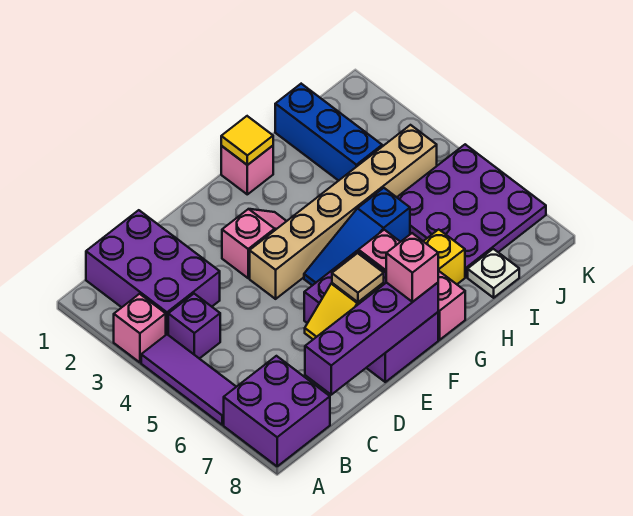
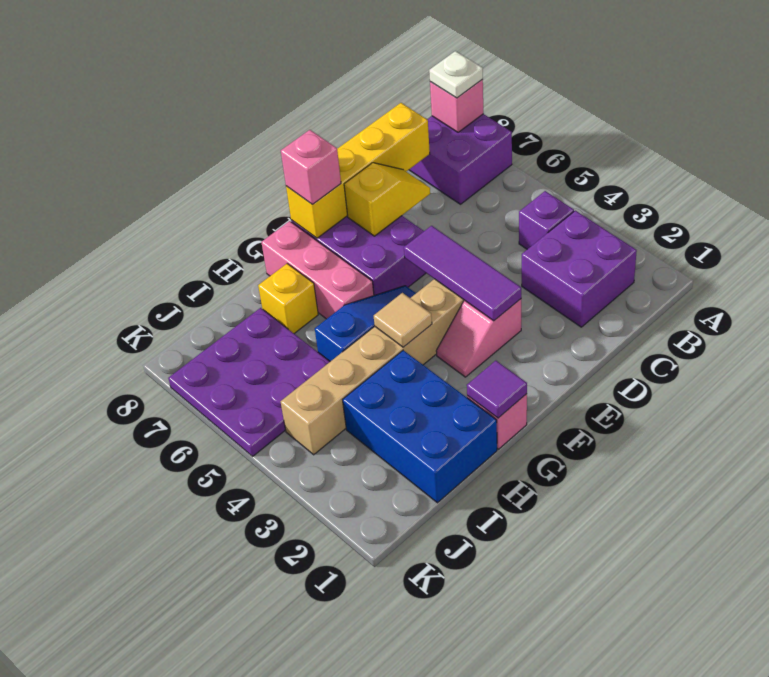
pink brick A3 level 1 -> pink brick A8 level 2
purple tile A4:A6 level 1 -> purple tile E3:E5 level 2
purple brick B1:C3 level 1 -> purple brick B2:C3 level 1
purple brick C8:F8 level 2 -> yellow brick C8:F8 level 2
tan tile E7 level 3 -> tan tile G4 level 2
yellow tile G1 level 2 -> purple tile G1 level 2
blue brick I1:I3 level 1 -> blue brick H1:I3 level 1
white plate I8 level 1 -> white plate A8 level 3

